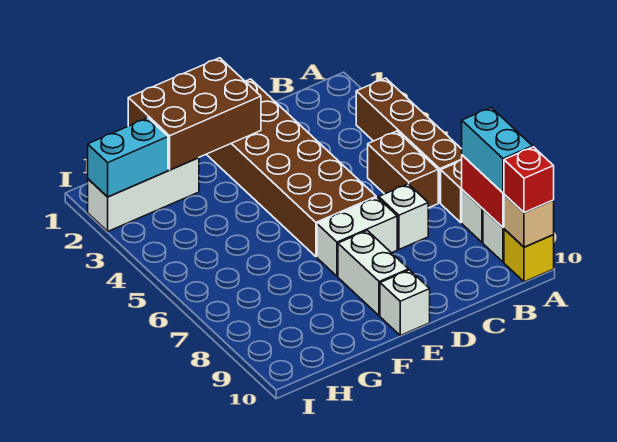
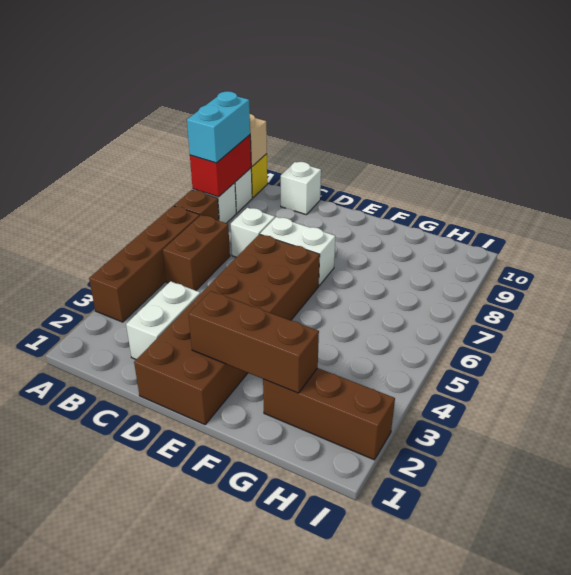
red brick A10 level 3 -> none
brown brick E1:G2 level 2 -> brown brick E2:G2 level 2
white brick E8:E9 level 1 -> white brick C2:C3 level 1
white brick E10 level 1 -> white brick C10 level 1
white brick G2:I2 level 1 -> brown brick G2:I2 level 1
cyan brick H2:I2 level 2 -> none

